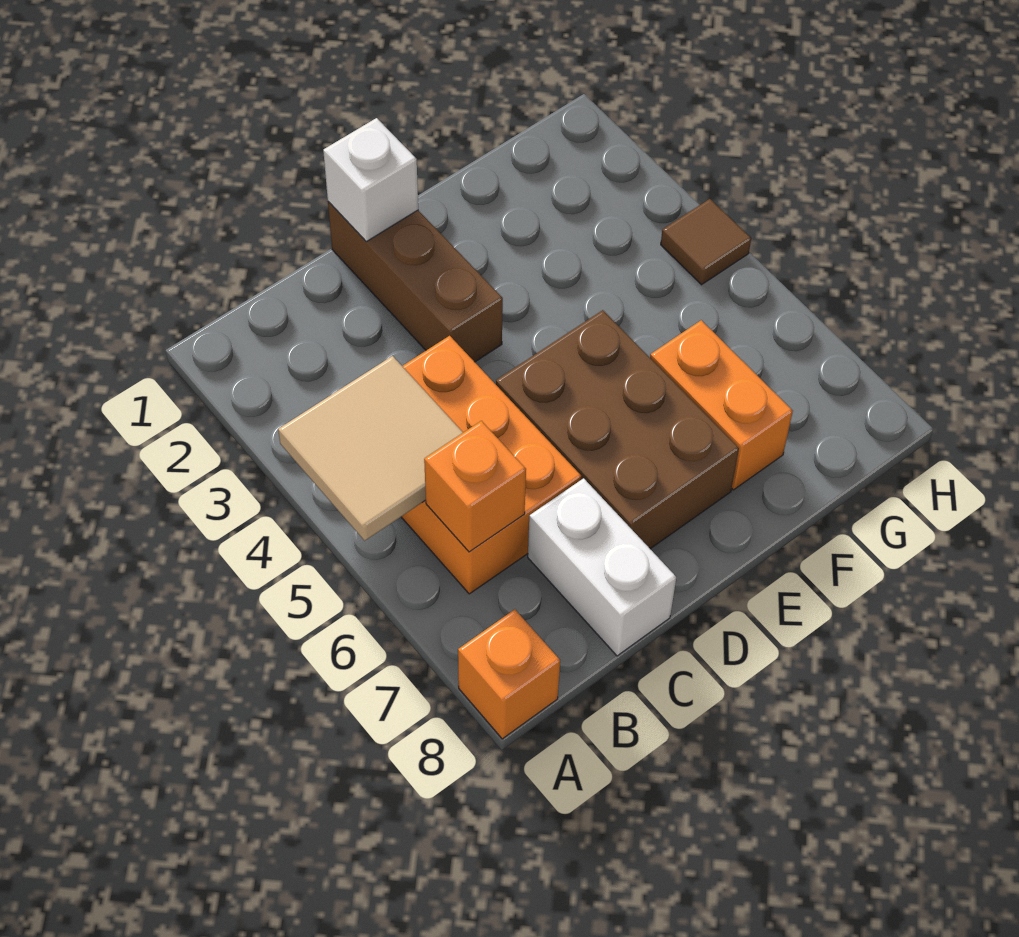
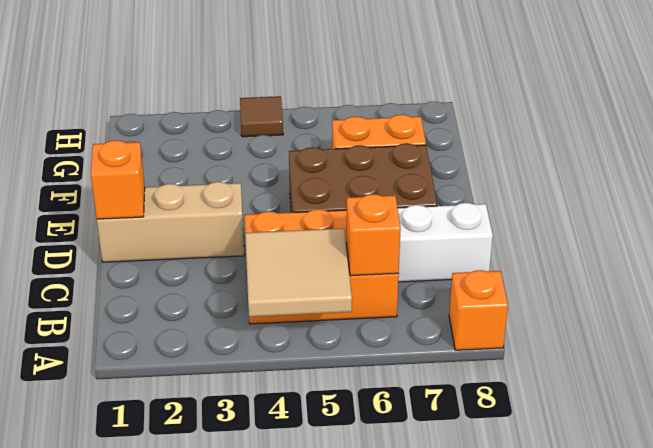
brown brick D1:D3 level 1 -> tan brick D1:D3 level 1
white brick D1 level 2 -> orange brick D1 level 2

